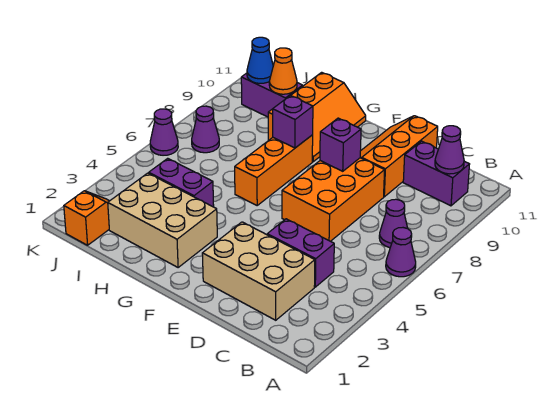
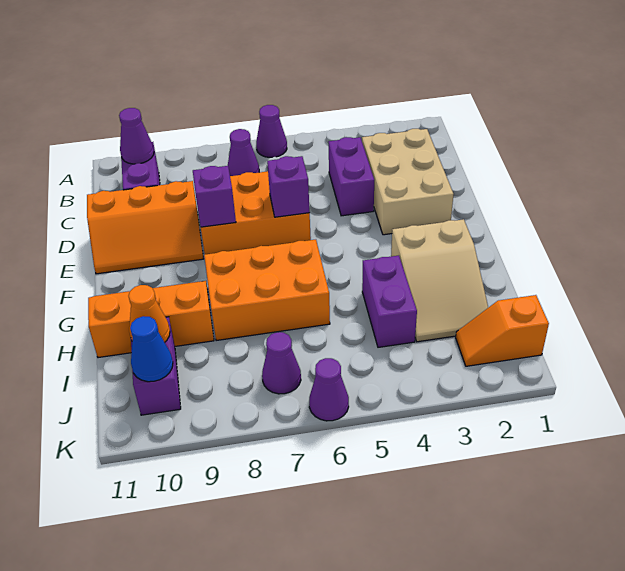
tan brick G2:I3 level 1 -> tan slope G2:I3 level 1 top G
orange brick G6:G8 level 1 -> orange brick G6:H8 level 1
purple brick G8 level 2 -> purple brick E6 level 2

